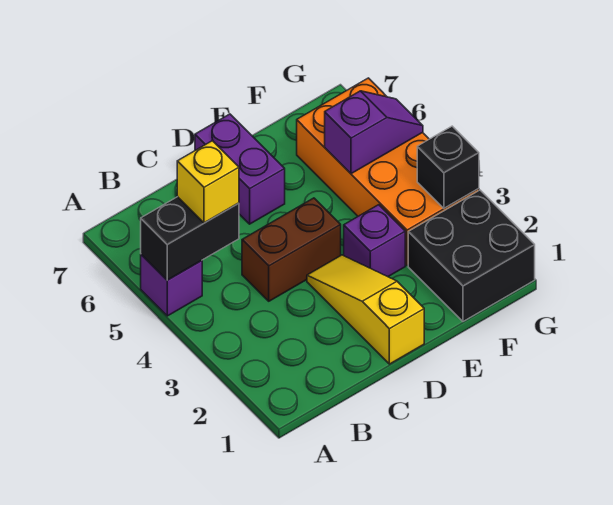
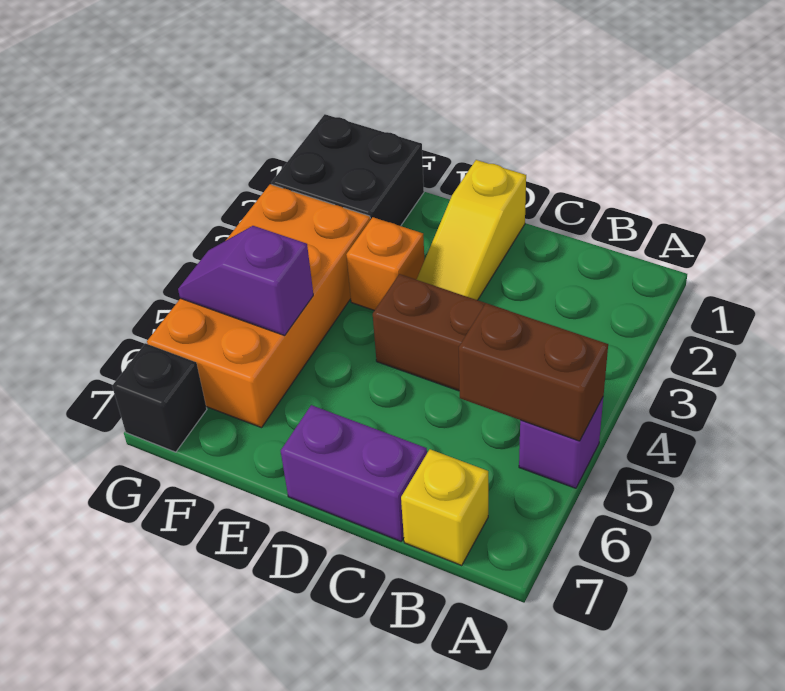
black brick A5:B5 level 2 -> brown brick A5:B5 level 2
yellow brick B5 level 3 -> yellow brick B7 level 1
purple brick D6:D7 level 1 -> purple brick C7:D7 level 1
purple brick E3 level 1 -> orange brick E3 level 1
black brick G3 level 2 -> black brick G7 level 1

